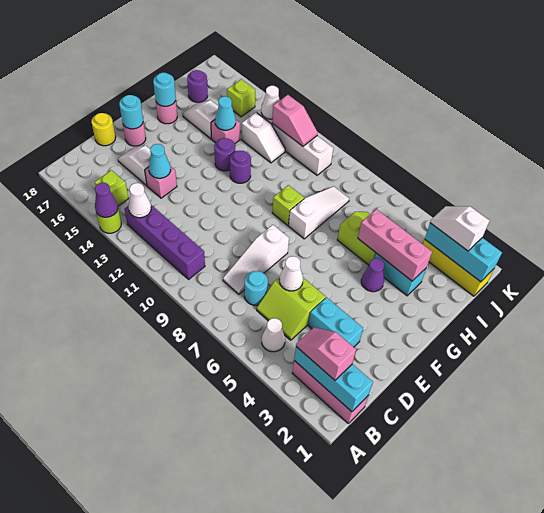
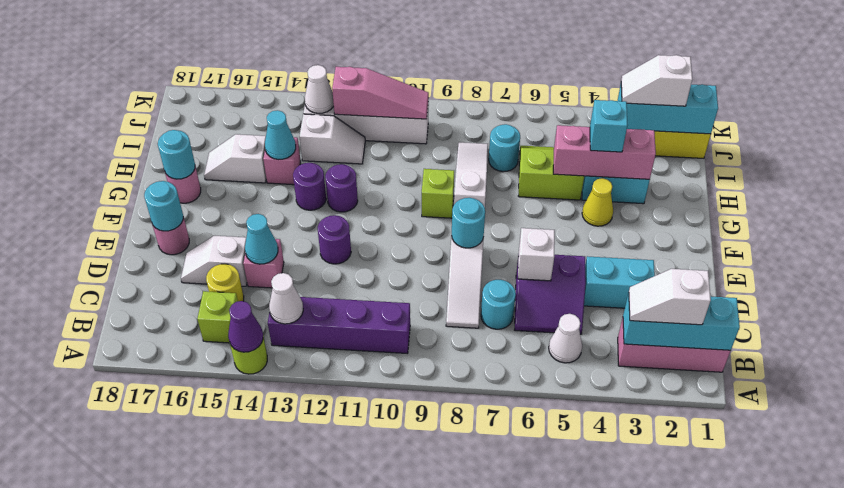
pink slope B2:B3 level 3 top 2 -> white slope B2:B3 level 3 top 2
lime slope C5:D6 level 1 top D -> purple slope C5:D6 level 1 top D
white cone D6 level 2 -> white brick D6 level 2
yellow round brick D18 level 1 -> yellow round brick C15 level 1
none -> cyan round brick E8 level 2
purple cone G4 level 1 -> yellow cone G4 level 1
none -> cyan brick H4 level 3
none -> cyan round brick I7 level 1
purple round brick I17 level 1 -> purple round brick E12 level 1
pink slope J11:J12 level 2 top 12 -> pink slope J10:J12 level 2 top 12
lime brick J15 level 1 -> none

